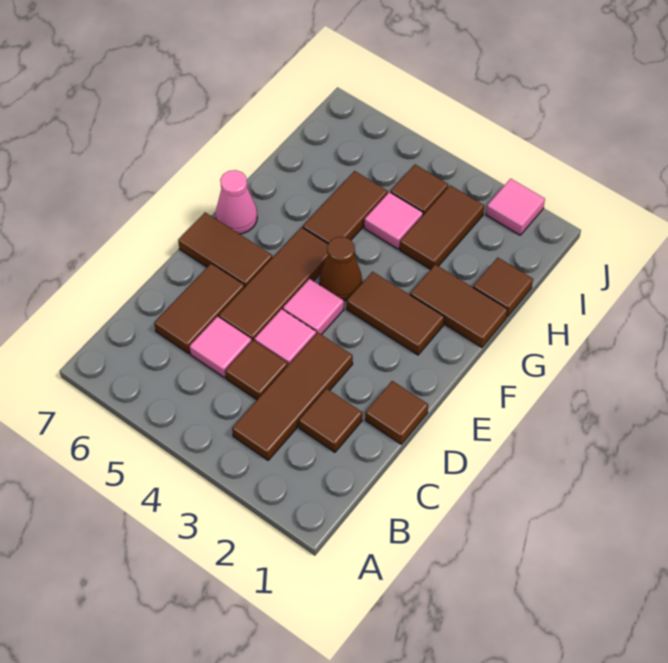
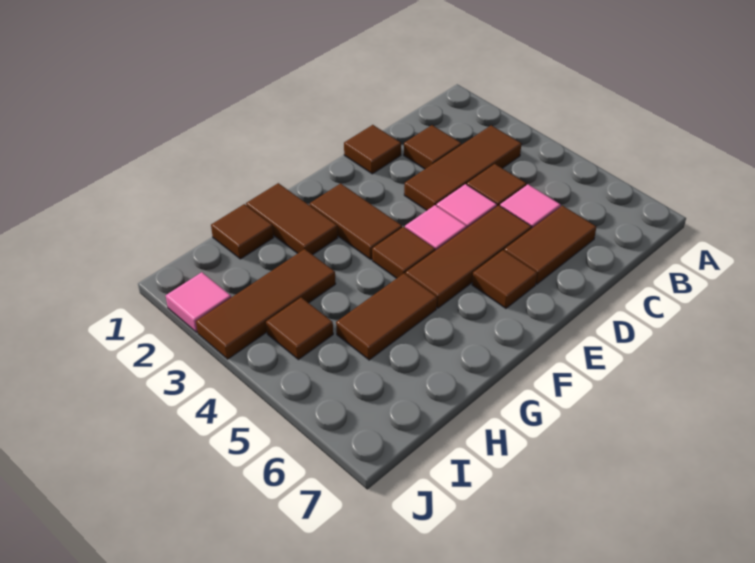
brown tile E6:E7 level 1 -> brown tile E6 level 1
brown cone F4 level 1 -> brown tile F4 level 1
pink cone F7 level 1 -> none
brown tile H3:I3 level 1 -> brown tile H3:J3 level 1
pink tile H4 level 1 -> none

